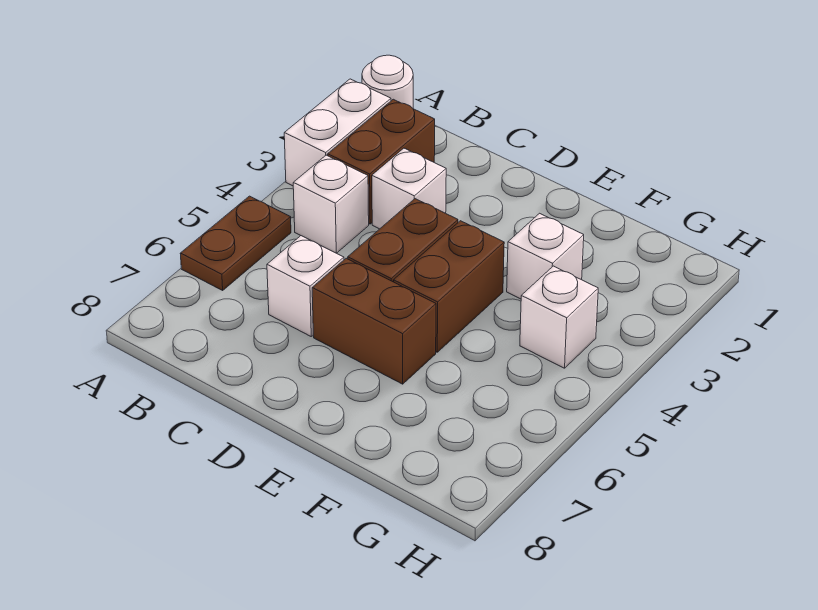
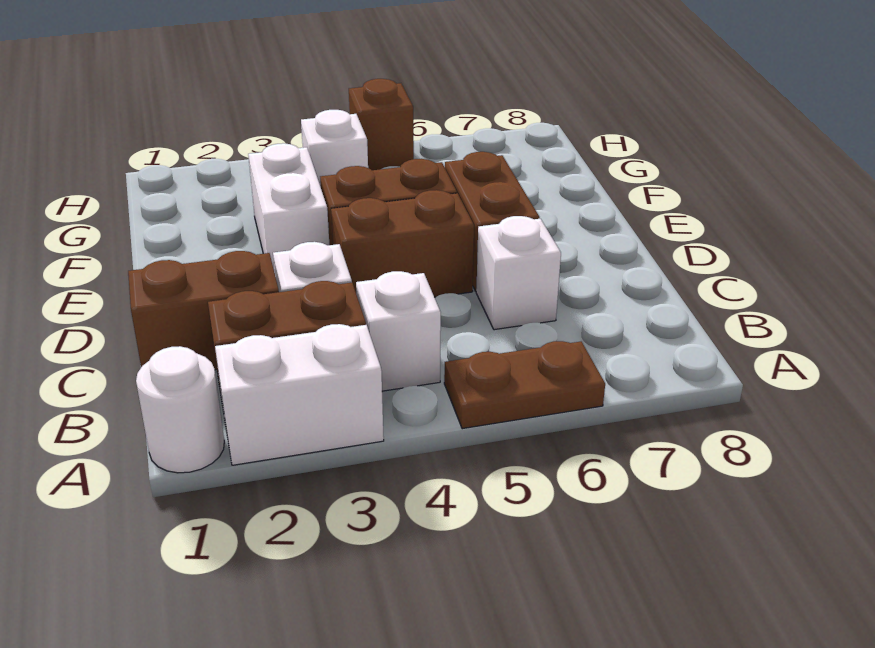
none -> brown brick C1:C2 level 1
white brick F3 level 1 -> white brick E3:F3 level 1
none -> brown brick H5 level 1

